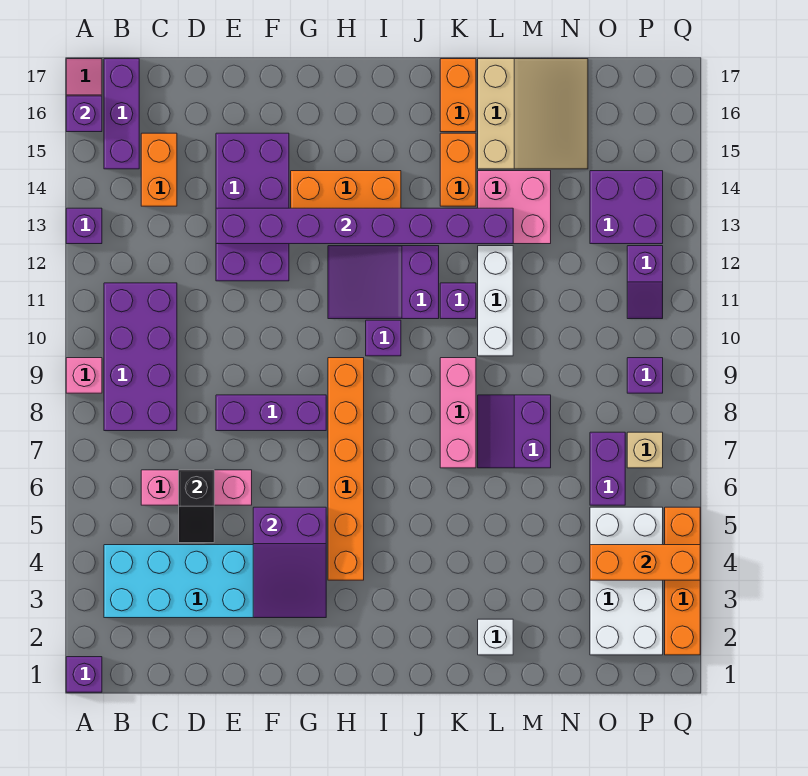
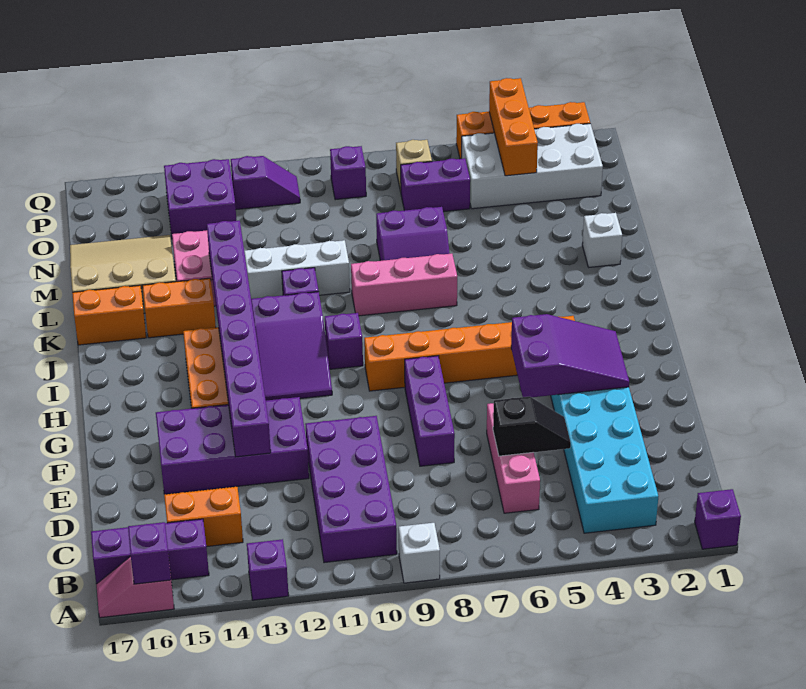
pink brick A9 level 1 -> white brick A9 level 1
purple brick B8:C11 level 1 -> purple brick B10:E11 level 1

